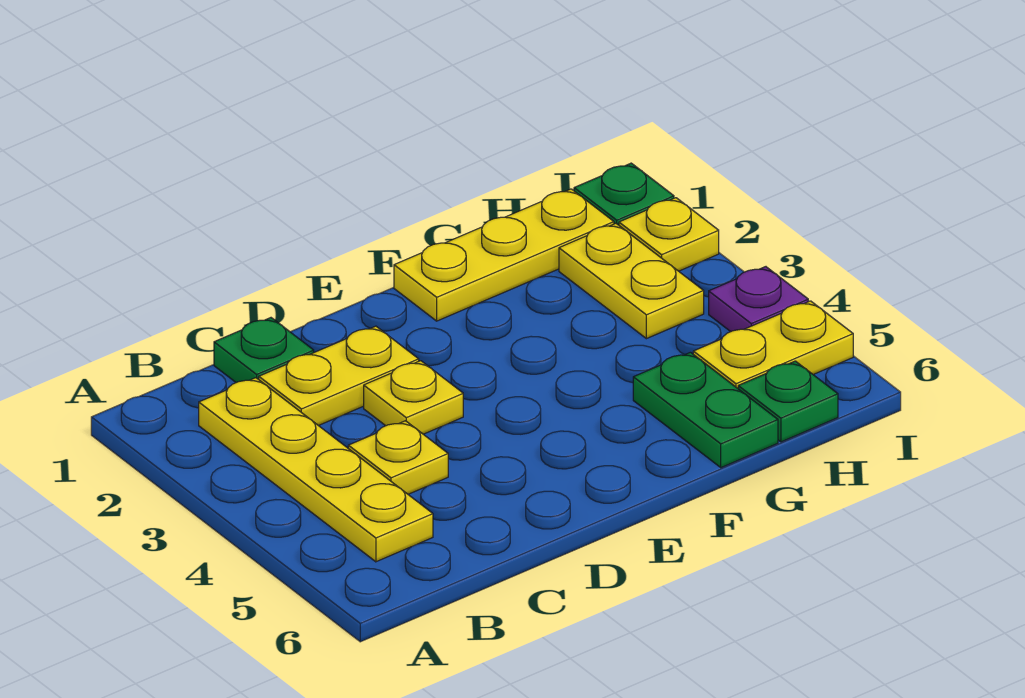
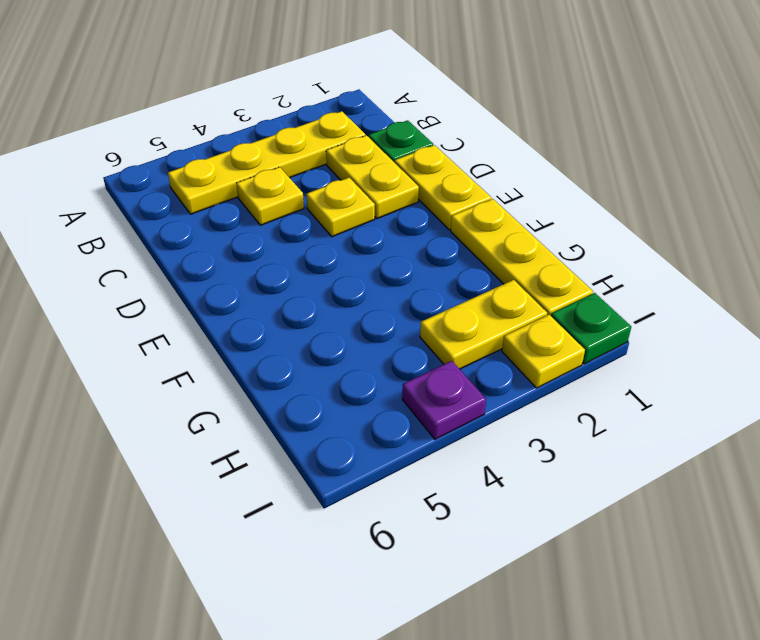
green plate G5:G6 level 1 -> none
yellow plate H5:I5 level 1 -> yellow plate D1:E1 level 1
green plate H6 level 1 -> none

